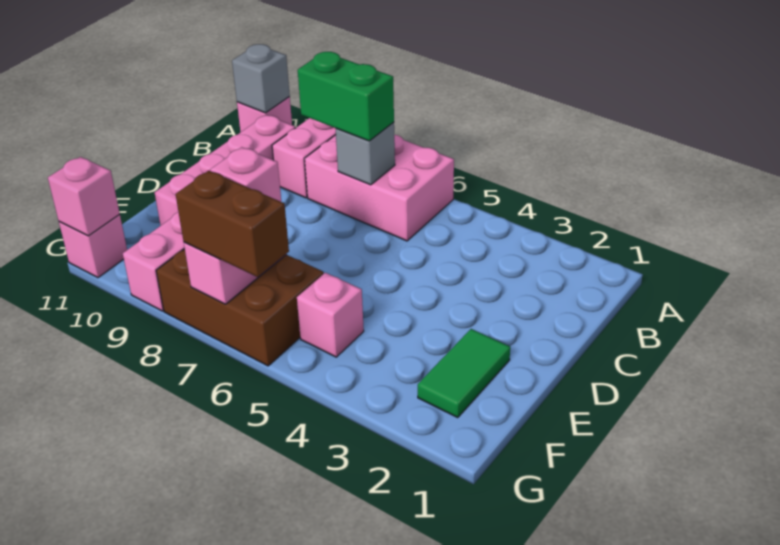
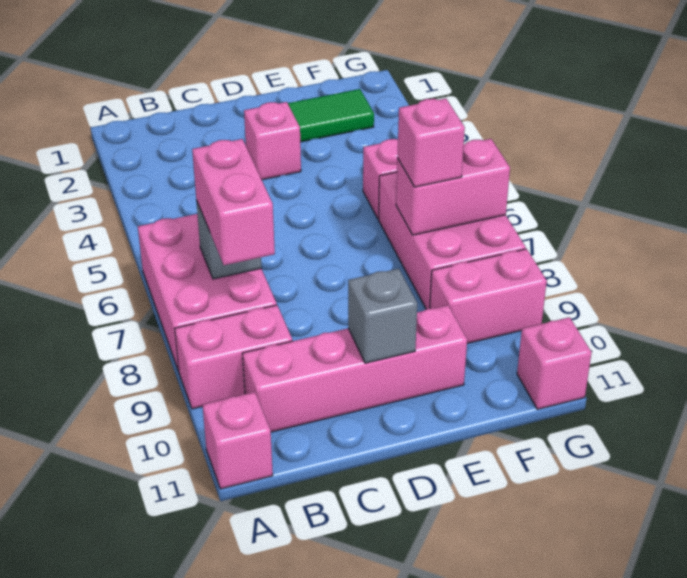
grey brick A11 level 2 -> grey brick D10 level 2
green brick B7:B8 level 3 -> pink brick B7:B8 level 3
brown brick F6:G8 level 1 -> pink brick F6:G8 level 1
brown brick G6:G7 level 3 -> none
pink brick G11 level 2 -> pink brick D3 level 1

